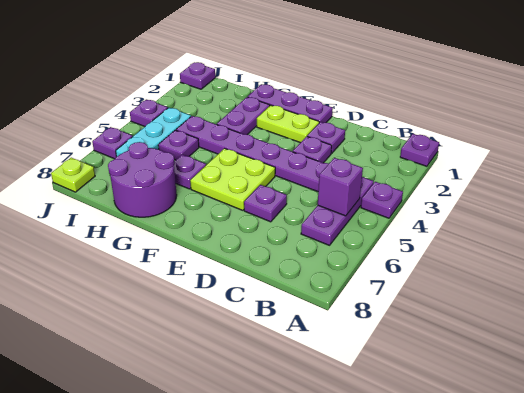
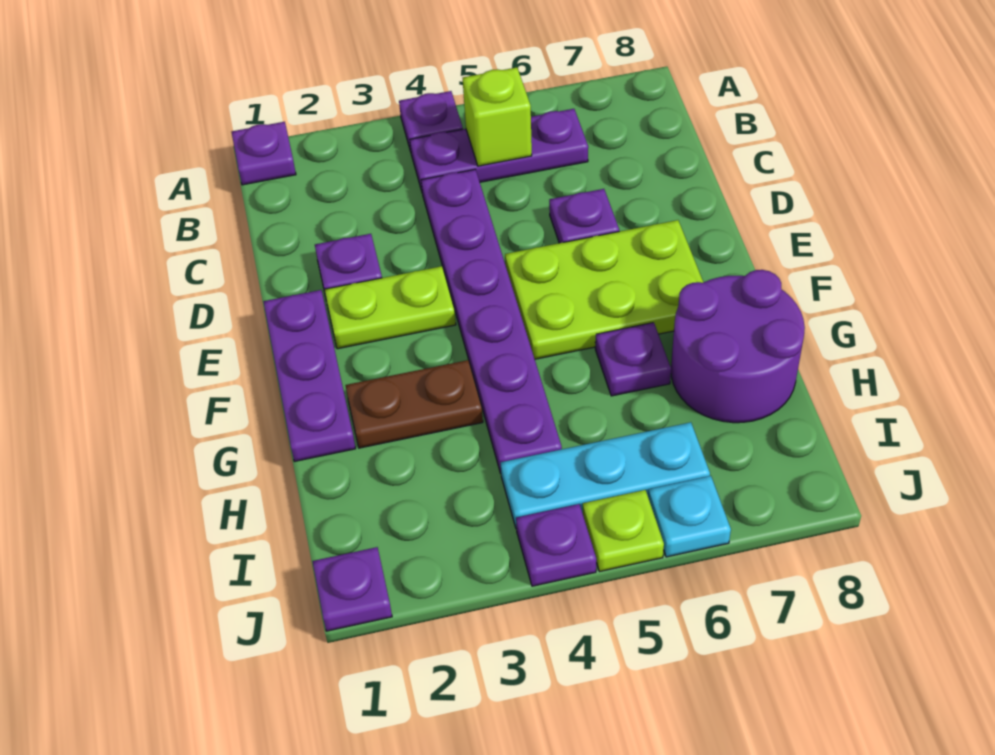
purple brick B5 level 2 -> lime brick B5 level 2
purple plate D3 level 1 -> none
lime plate E2:F2 level 1 -> lime plate E2:E3 level 1
lime plate E5:F6 level 1 -> lime plate E5:F7 level 1
purple plate G2:G3 level 1 -> brown plate G2:G3 level 1
purple plate H5 level 1 -> none
purple plate J6 level 1 -> cyan plate J6 level 1
lime plate J8 level 1 -> lime plate J5 level 1

